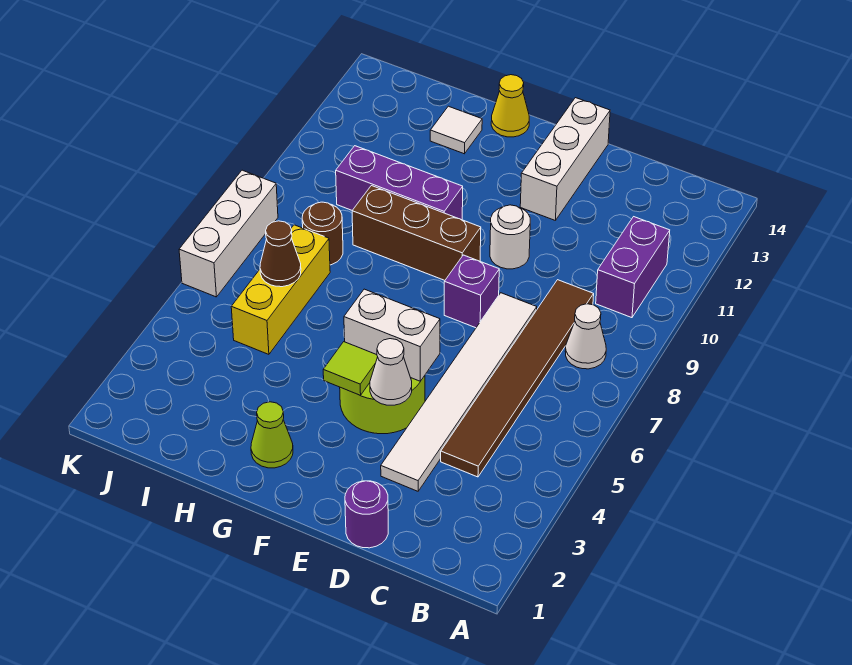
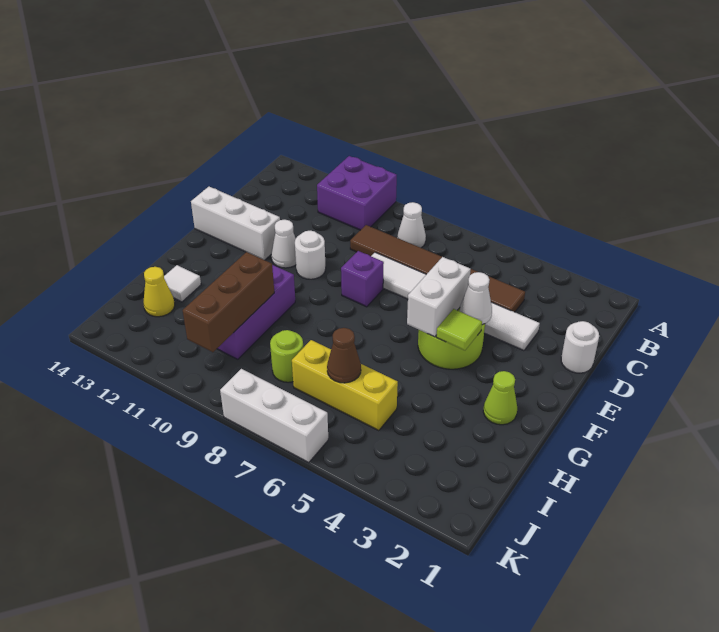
purple brick B10:B11 level 1 -> purple brick A10:B11 level 1
purple round brick D1 level 1 -> white round brick D1 level 1
none -> white cone E11 level 1
brown brick F9:H9 level 1 -> brown brick H10:J10 level 2
yellow cone G14 level 1 -> yellow cone I13 level 1
brown round brick I8 level 1 -> lime round brick I8 level 1

